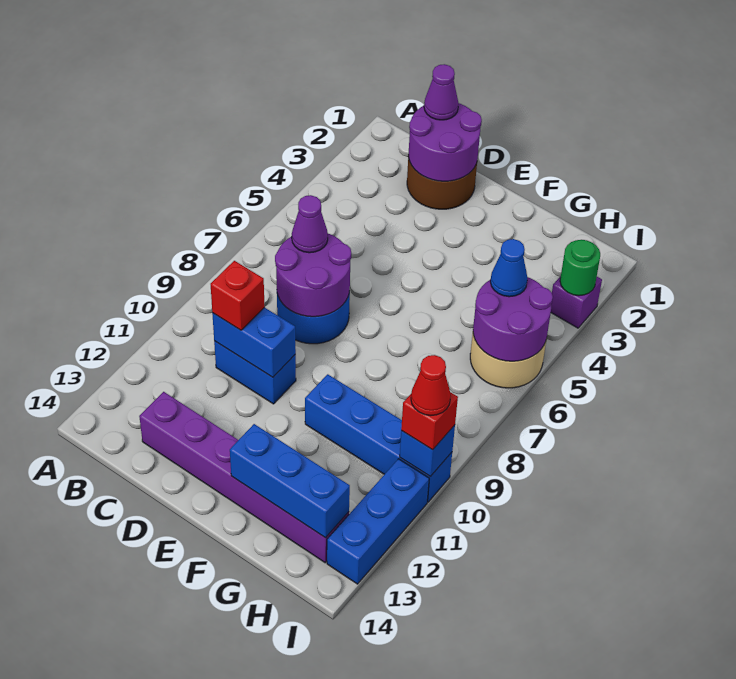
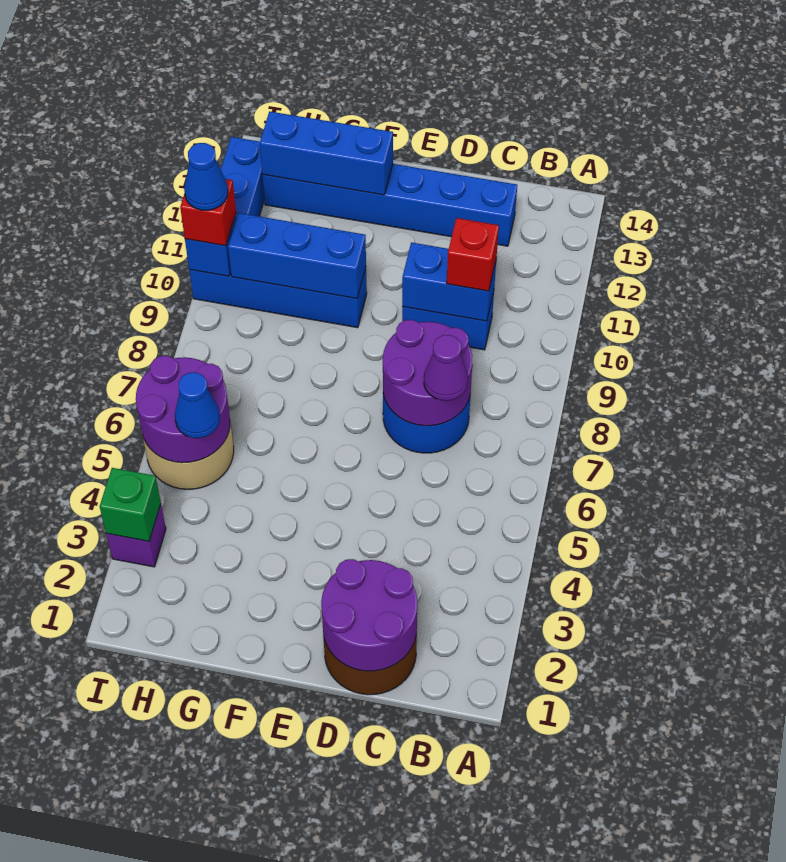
purple cone C1 level 3 -> none
purple brick C13:H13 level 1 -> blue brick C13:H13 level 1
none -> blue brick F10:H10 level 2
green round brick I3 level 2 -> green brick I3 level 2
red cone I10 level 4 -> blue cone I10 level 4

